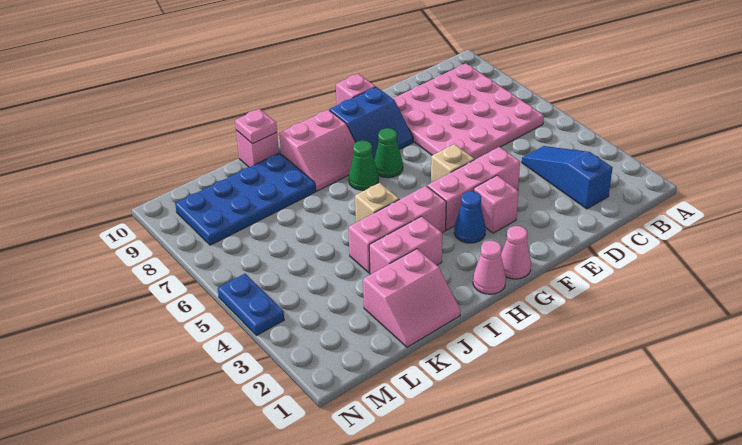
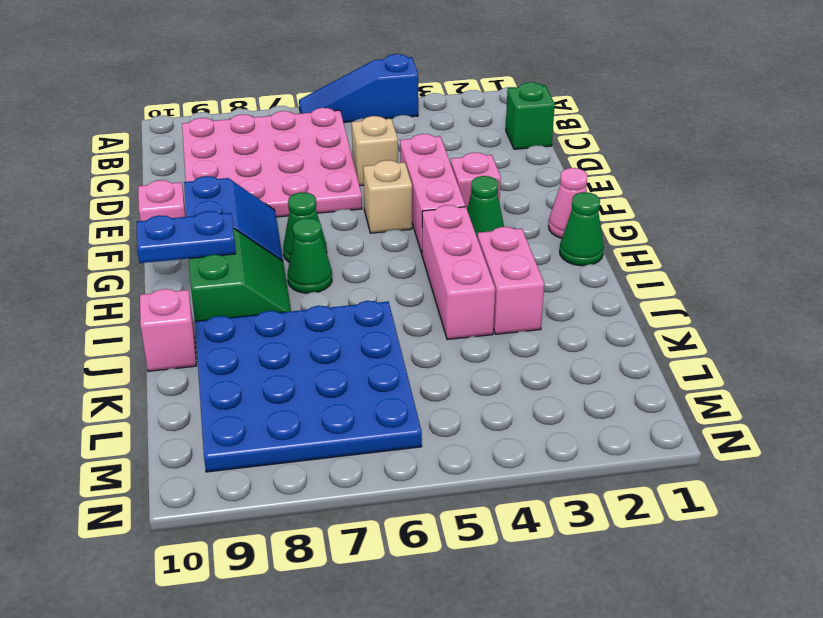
none -> green brick C1 level 1
blue slope C2:C4 level 1 top 2 -> blue slope A4:A6 level 1 top 4
blue cone G3 level 1 -> green cone G3 level 1
pink cone H1 level 1 -> green cone H1 level 1
pink slope H8:I9 level 1 top 9 -> green slope H8:I9 level 1 top 9
tan brick I5 level 1 -> tan brick D5 level 1
pink slope J1:K2 level 1 top 2 -> none
blue plate J8:M9 level 1 -> blue plate J6:M9 level 1
pink plate J10 level 2 -> none
blue plate N4:N5 level 1 -> blue plate H9:H10 level 2

